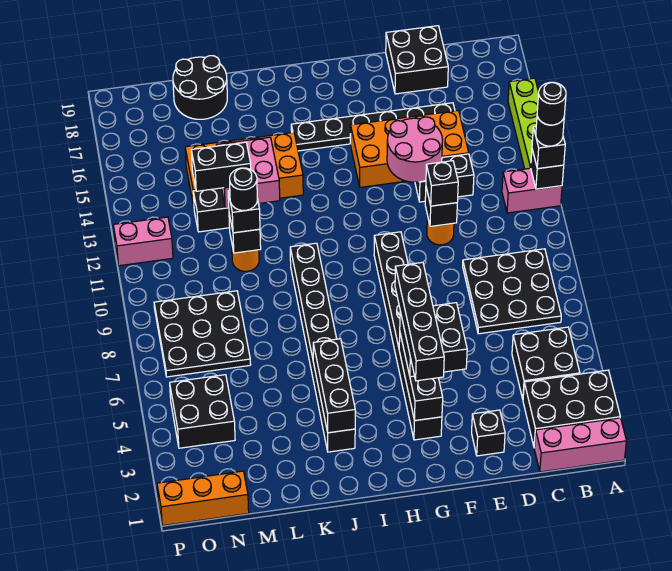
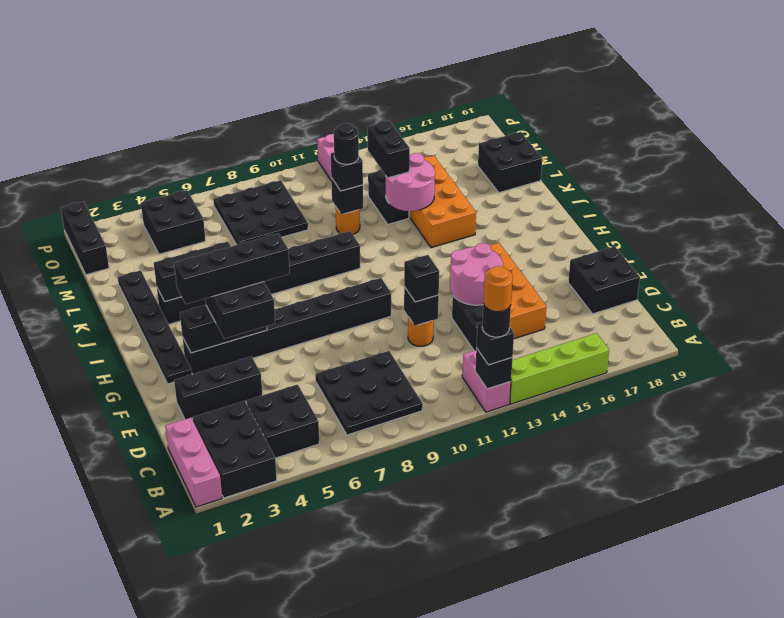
black round brick A12 level 5 -> orange round brick A12 level 5
black plate D16:I16 level 1 -> black plate G2:L2 level 1
black brick E2 level 1 -> black brick E2:E4 level 1
pink brick K13:L14 level 2 -> pink round brick K13:L14 level 2
black round brick L18:M19 level 1 -> black brick L18:M19 level 1
orange brick N1:P1 level 1 -> black brick N1:P1 level 1

